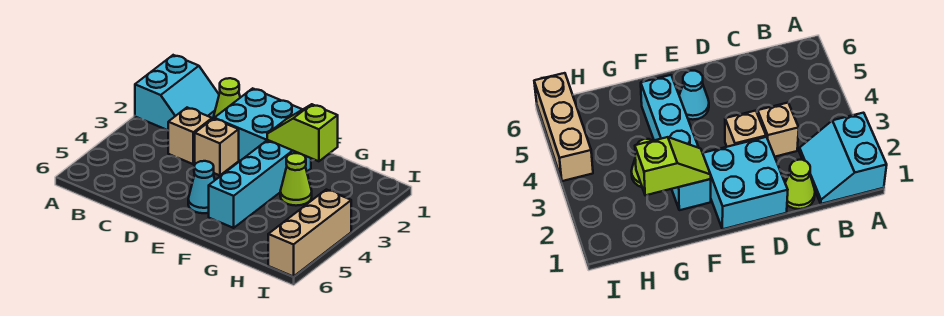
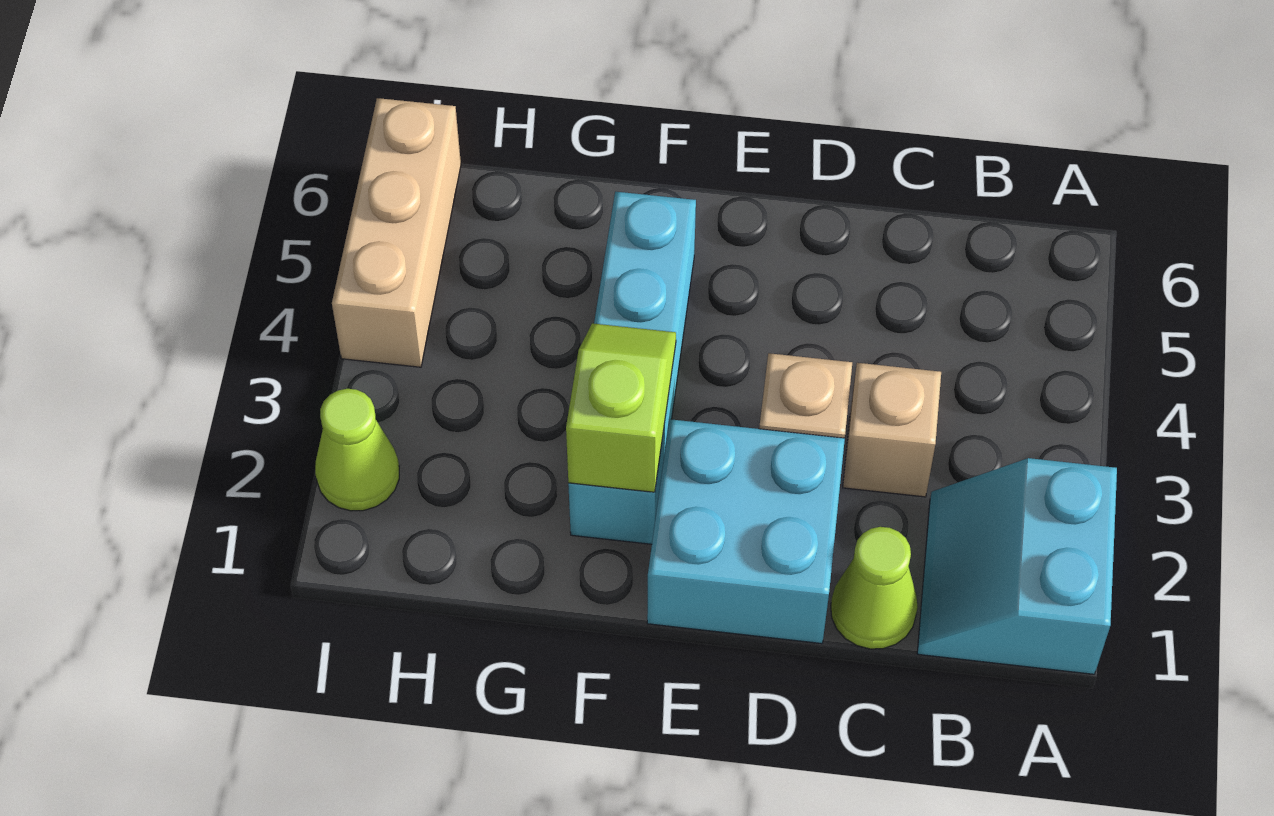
cyan cone E5 level 1 -> none
lime slope F2:G2 level 2 top G -> lime slope F2:F3 level 2 top 2
lime cone G3 level 1 -> lime cone I2 level 1

